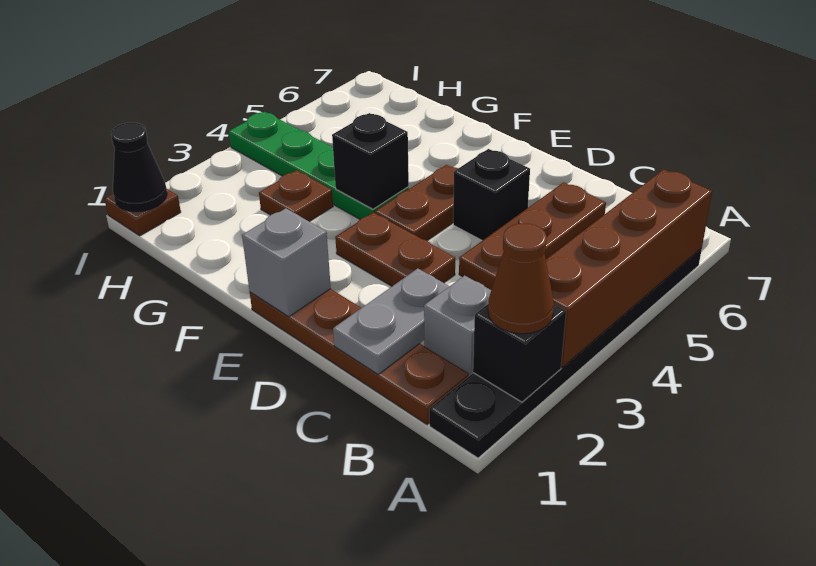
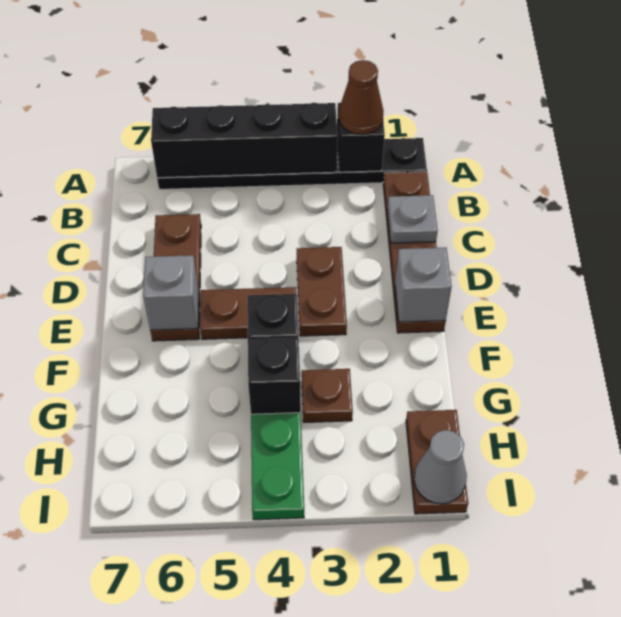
brown brick A3:A6 level 2 -> black brick A3:A6 level 2
grey brick B2 level 1 -> grey brick E6 level 2
grey plate C1:C2 level 2 -> grey plate C1 level 2
brown plate C4:C6 level 1 -> brown plate C6:E6 level 1
black brick D5 level 1 -> black brick G4 level 2
brown plate I1 level 1 -> brown plate H1:I1 level 1
black cone I1 level 2 -> grey cone I1 level 2

